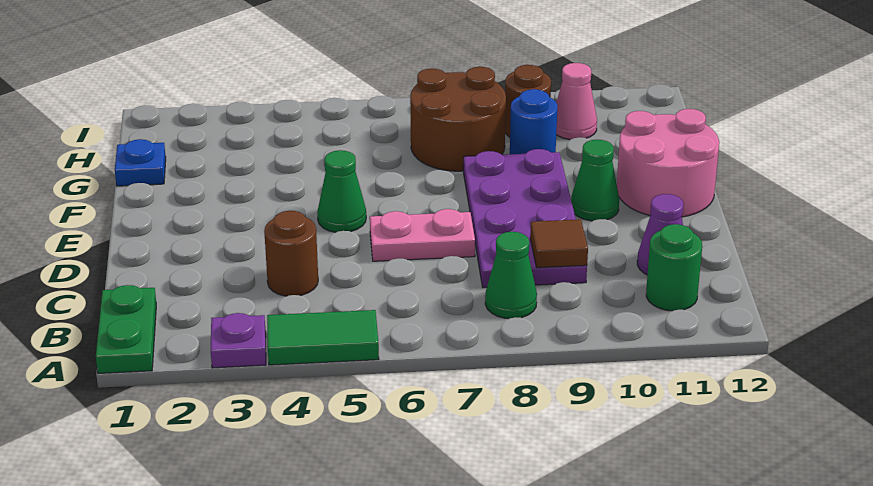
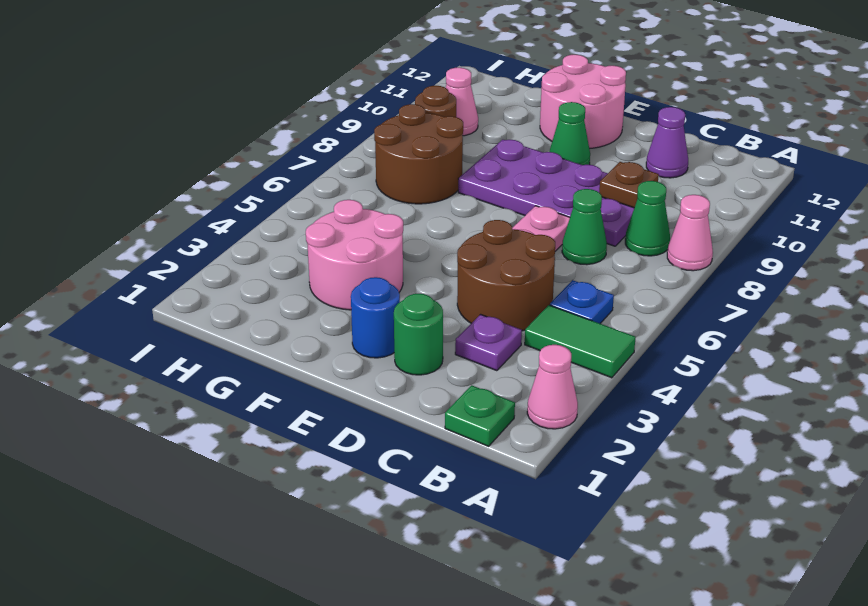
green plate A1:B1 level 1 -> green plate B1 level 1
none -> pink cone A2 level 1
purple plate A3 level 1 -> purple plate C3 level 1
green tile A4:A5 level 1 -> green tile A4:B4 level 1
none -> pink cone A8 level 1
green round brick B11 level 1 -> green round brick D2 level 1
brown round brick C4 level 1 -> brown round brick C4:D5 level 1
brown tile C9 level 2 -> brown plate C9 level 2
green cone E5 level 1 -> green cone C7 level 1
none -> pink round brick F3:G4 level 1
blue plate G1 level 1 -> blue plate B5 level 1
blue round brick G9 level 1 -> blue round brick E2 level 1

